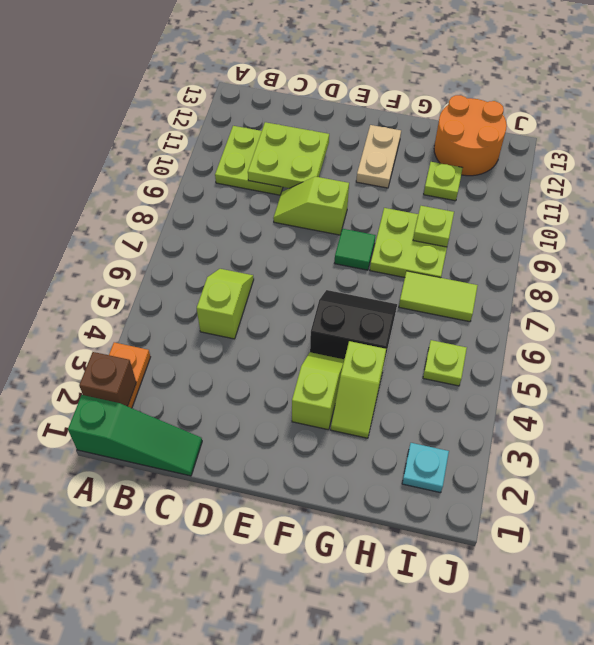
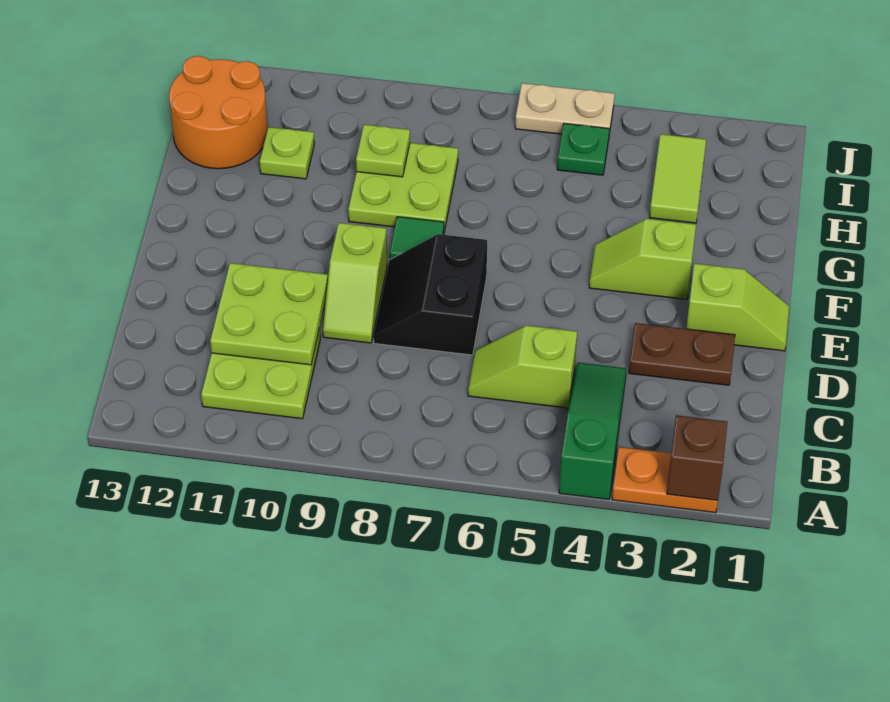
green slope A1:C1 level 1 top A -> green slope A4:C4 level 1 top A
none -> brown plate D2:D3 level 1
black slope F5:G6 level 1 top 5 -> black slope D7:E8 level 1 top 7
tan plate F11:F12 level 1 -> tan plate J5:J6 level 1
lime slope G3:G4 level 1 top 4 -> lime slope E1:E2 level 1 top 2
lime tile H7:I7 level 1 -> lime tile H3:I3 level 1
cyan plate I2 level 1 -> none
lime plate I5 level 1 -> green plate I5 level 1

